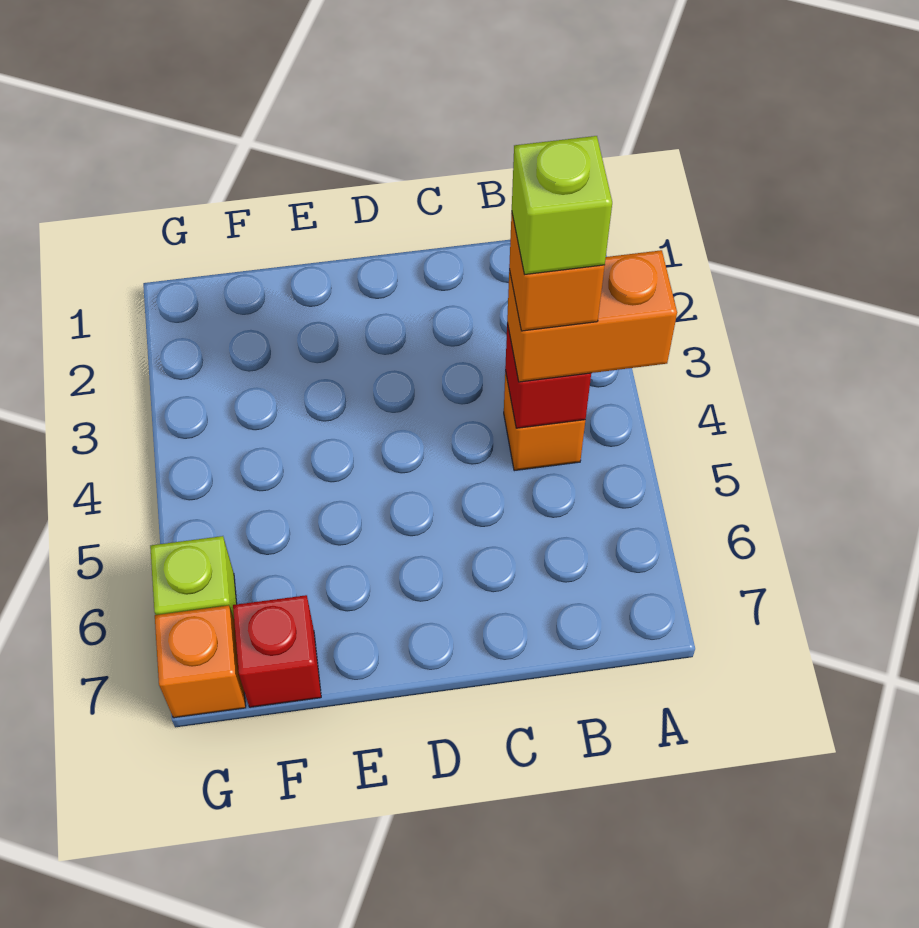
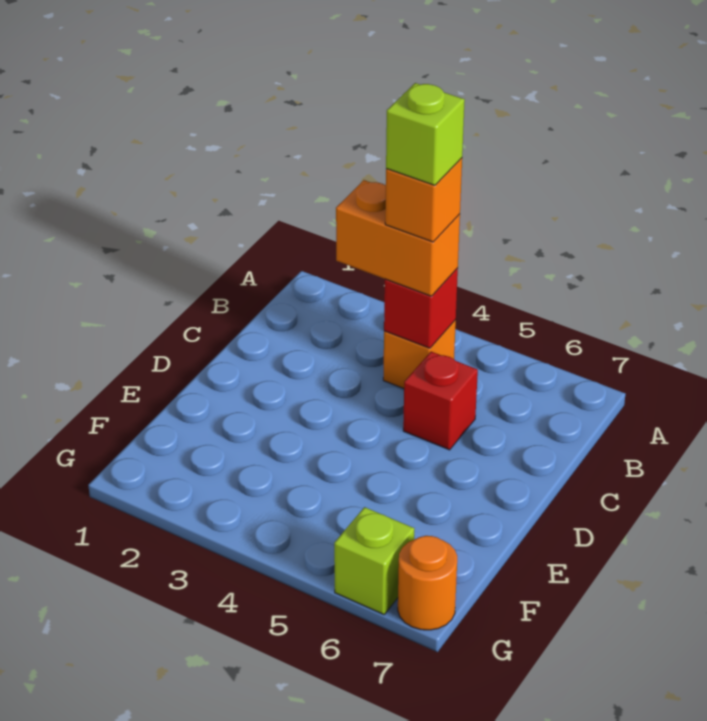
orange brick A4:B4 level 3 -> orange brick B3:B4 level 3
red brick F7 level 1 -> red brick C5 level 1
orange brick G7 level 1 -> orange round brick G7 level 1

